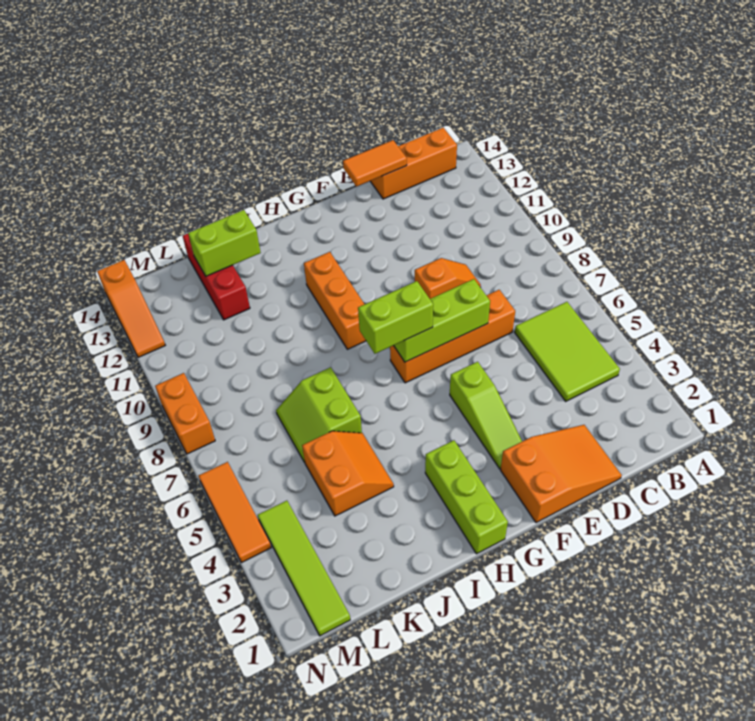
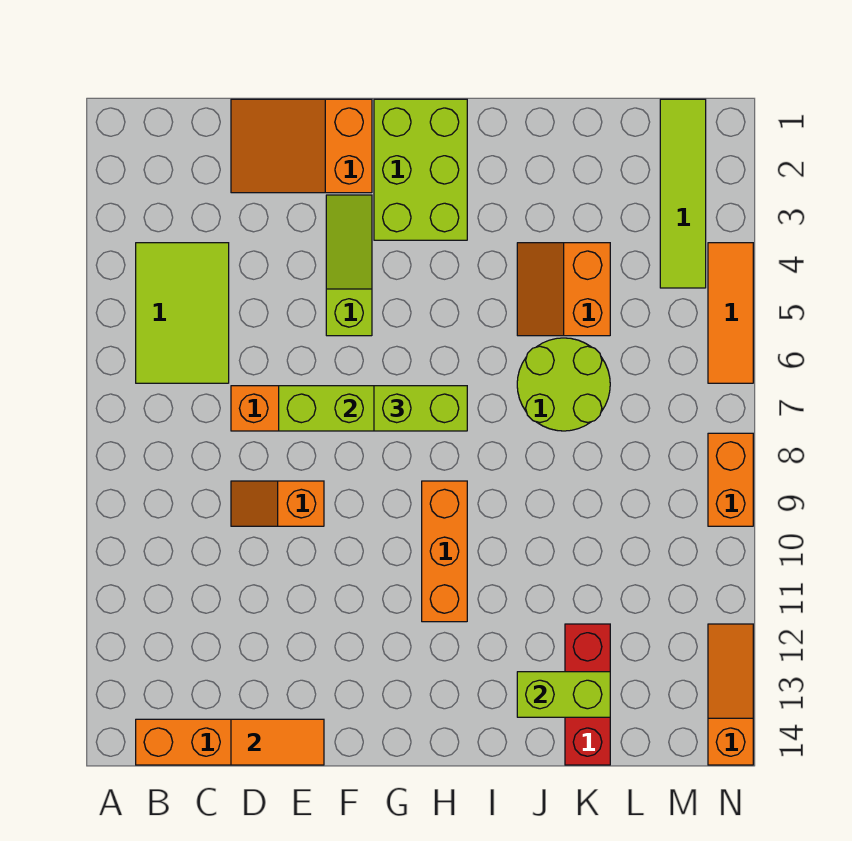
lime brick H1:H3 level 1 -> lime brick G1:H3 level 1
lime slope J6:K7 level 1 top J -> lime round brick J6:K7 level 1

